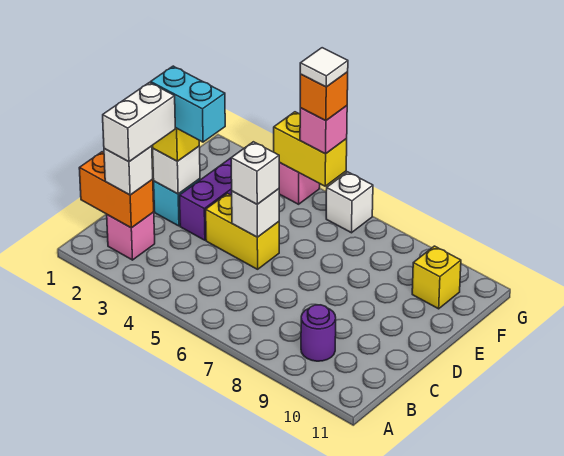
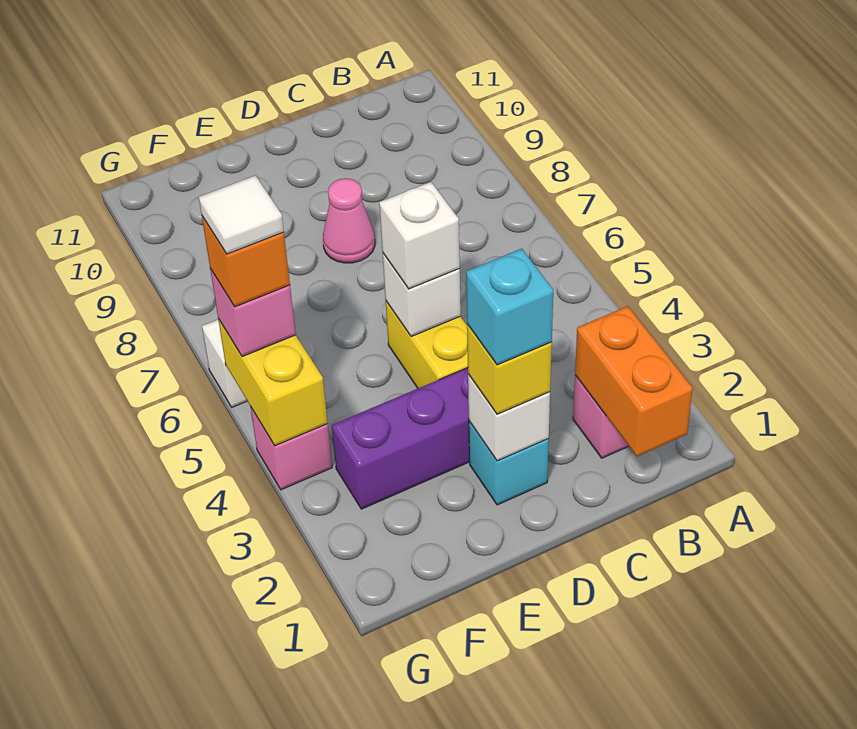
white brick B2 level 3 -> none
white brick B2:C2 level 4 -> none
purple round brick B9 level 1 -> none
cyan brick D2:D3 level 4 -> cyan brick D2 level 4
none -> pink cone D8 level 1
yellow brick F10 level 1 -> none

